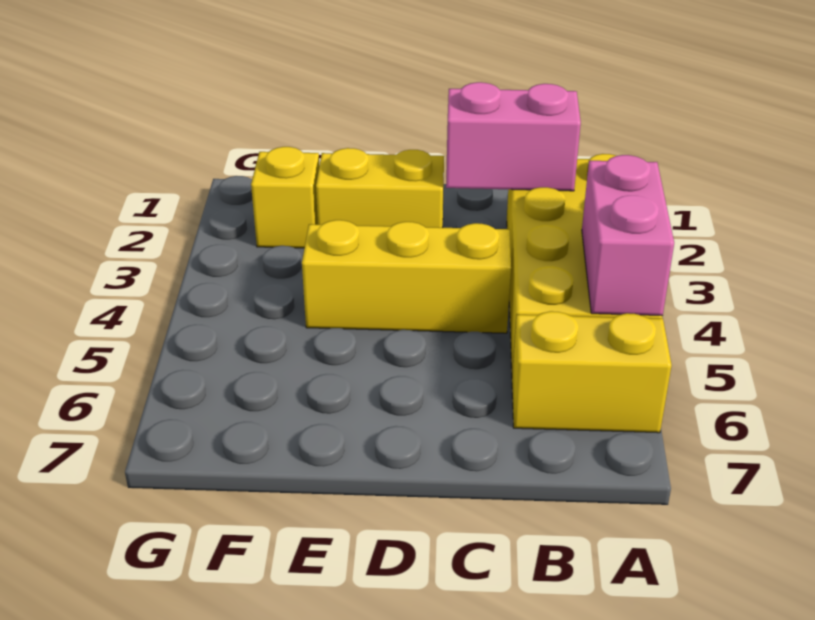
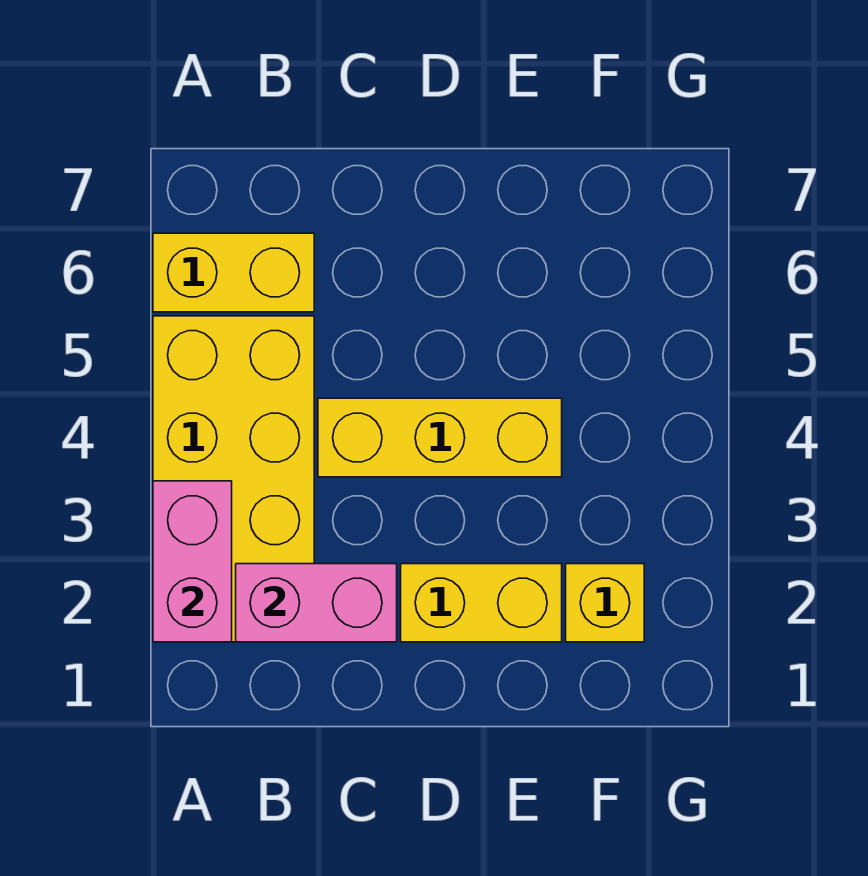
pink brick A4:A5 level 2 -> pink brick A2:A3 level 2

